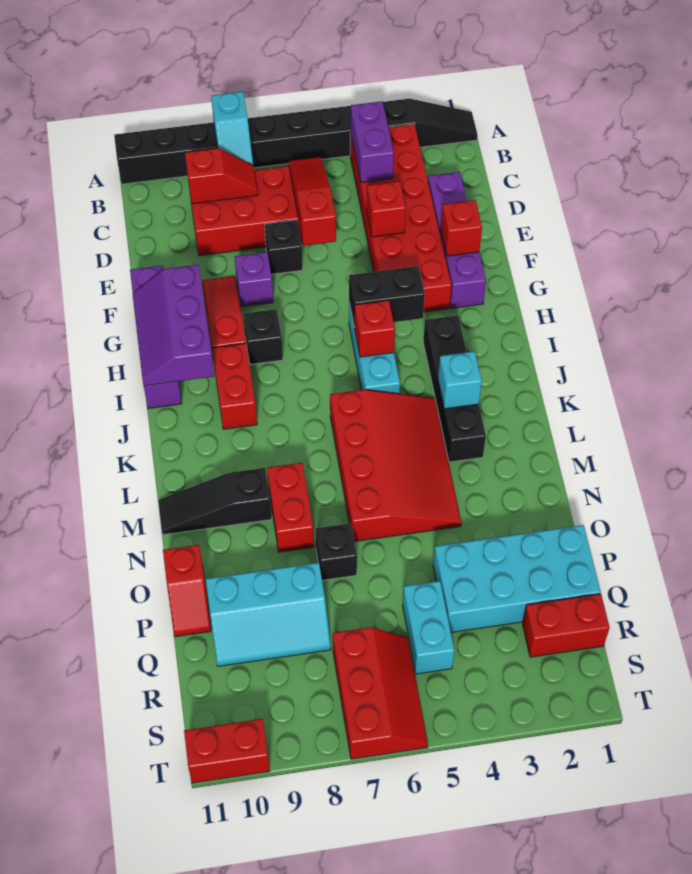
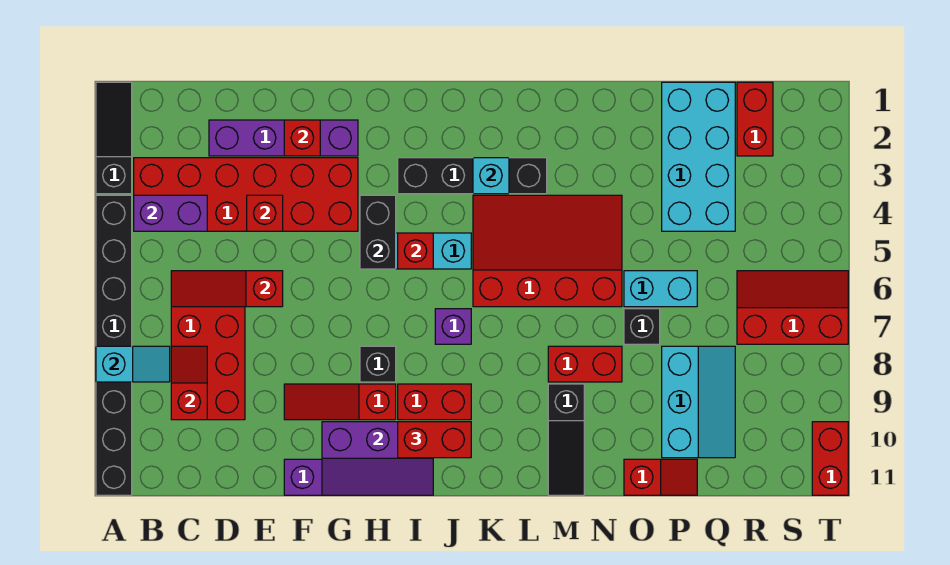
black brick E7 level 1 -> none
purple brick F8 level 1 -> purple brick J7 level 1
none -> red brick I10:J10 level 3
cyan brick Q5:R5 level 1 -> cyan brick O6:P6 level 1

